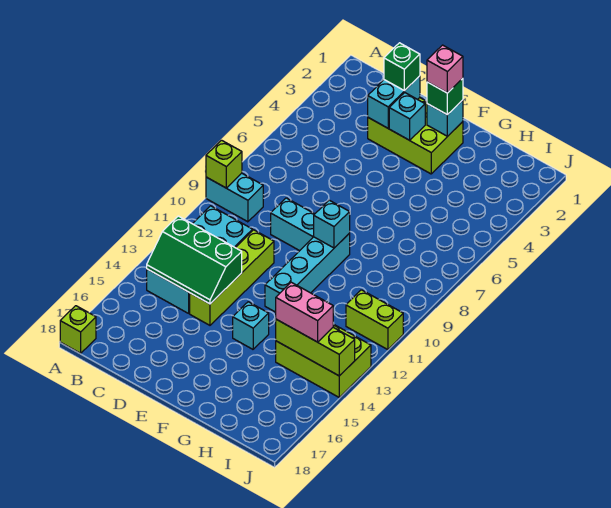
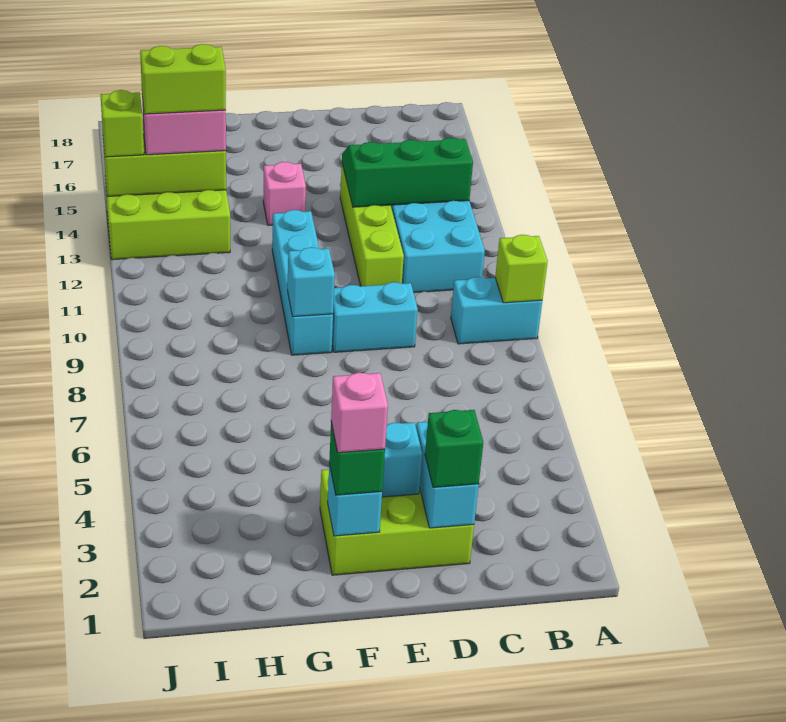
lime brick A18 level 1 -> lime brick J14 level 3
cyan brick F14 level 1 -> pink brick F14 level 1
lime brick I11:J11 level 1 -> lime brick H14:I14 level 4

